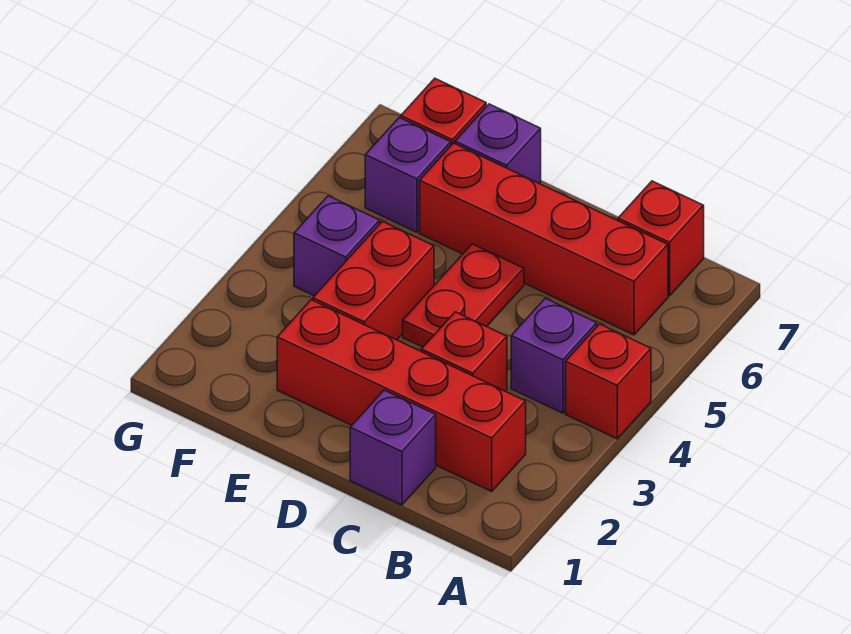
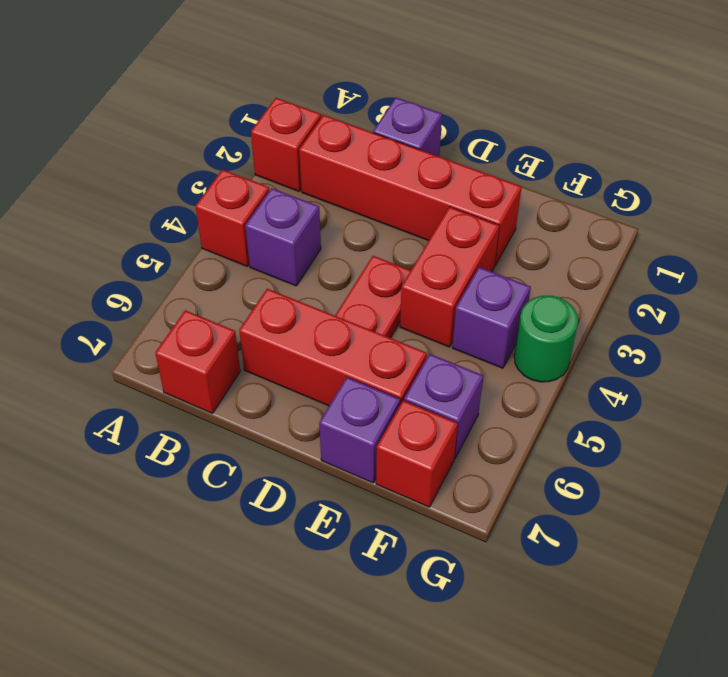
red brick B6:E6 level 1 -> red brick C6:E6 level 1
red brick C3 level 1 -> red brick A2 level 1
none -> green round brick G4 level 1

